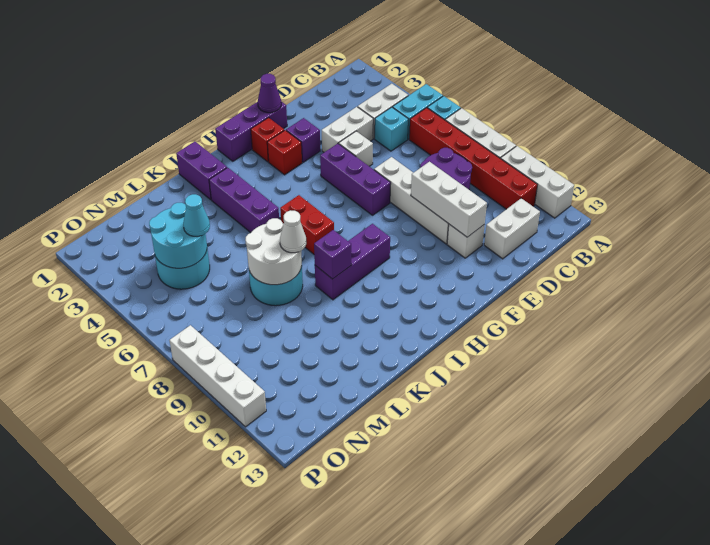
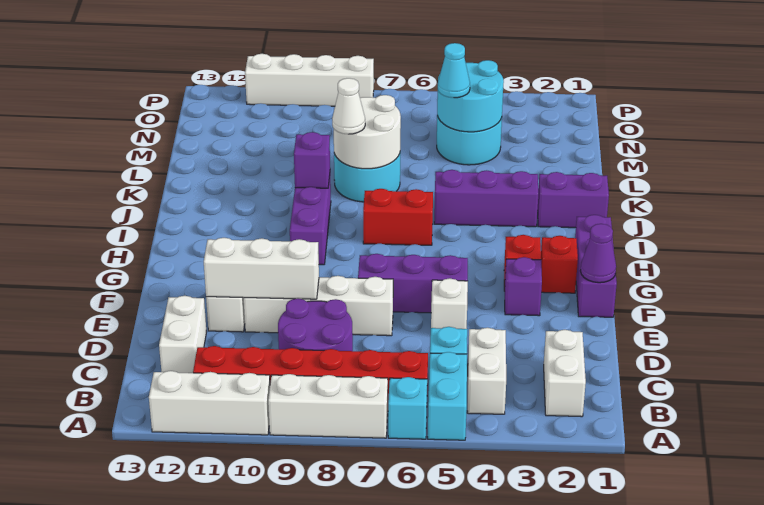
white brick D4:E4 level 1 -> white brick B2:C2 level 1

